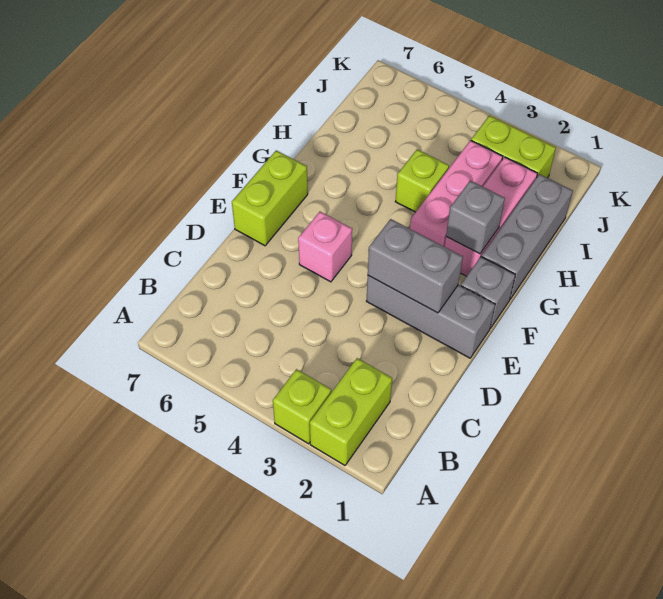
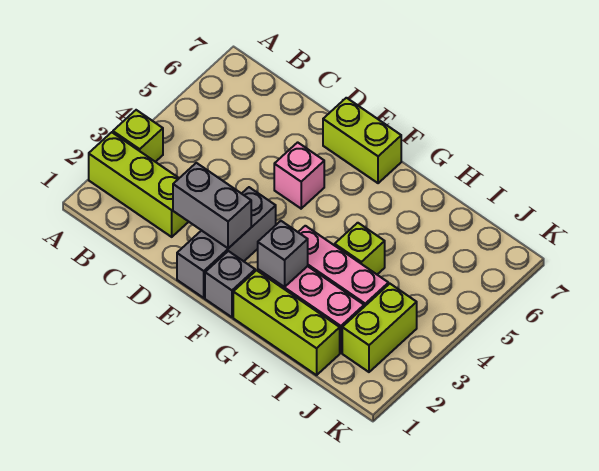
lime brick A2:B2 level 1 -> lime brick A2:C2 level 1
grey brick E2:E3 level 2 -> grey brick D2:E2 level 2
grey brick G1:I1 level 1 -> lime brick G1:I1 level 1

